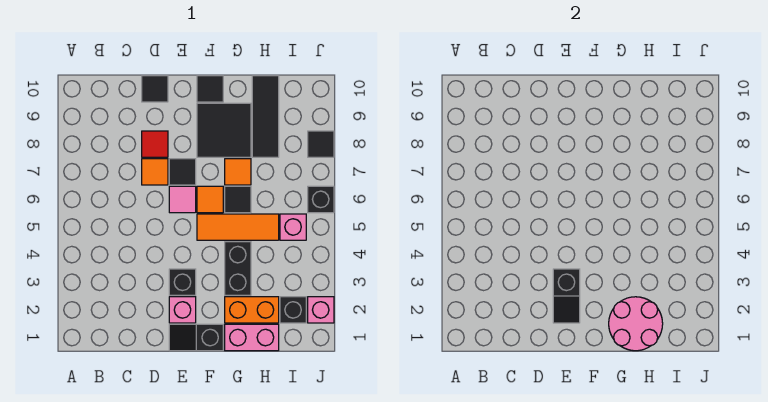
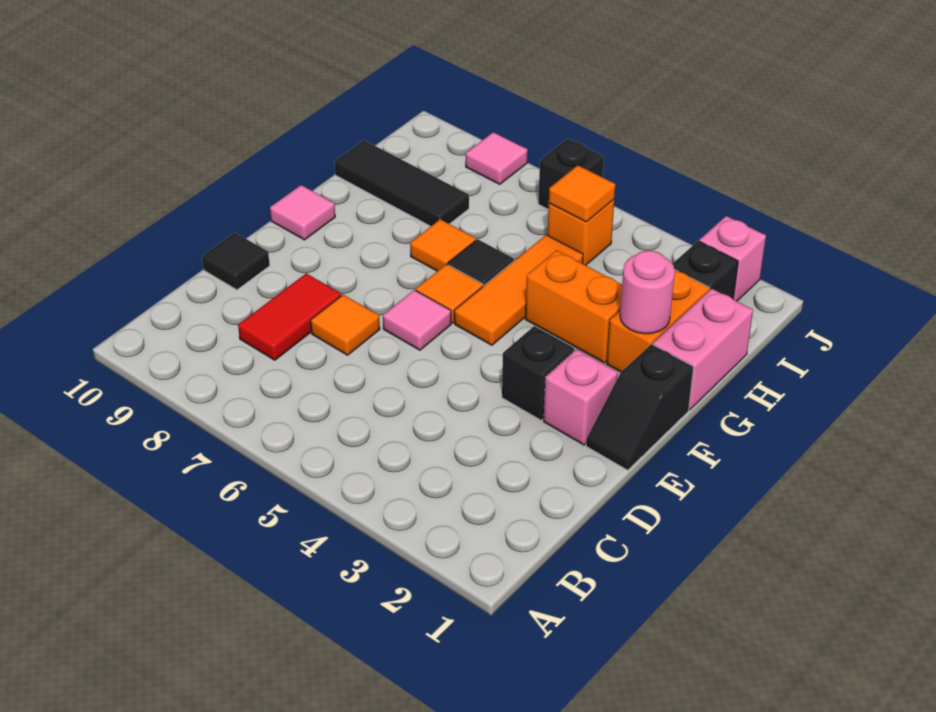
red tile D8 level 1 -> red tile C8:D8 level 1
black slope E2:E3 level 2 top 3 -> none
black tile E7 level 1 -> none
black tile F8:G9 level 1 -> none
black tile F10 level 1 -> pink tile F10 level 1
pink round brick G1:H2 level 2 -> pink round brick G2 level 2
black brick G3:G4 level 1 -> orange brick G3:G4 level 1
pink brick I5 level 1 -> orange brick I5 level 1
none -> orange tile I5 level 2
black tile J8 level 1 -> pink tile J8 level 1

